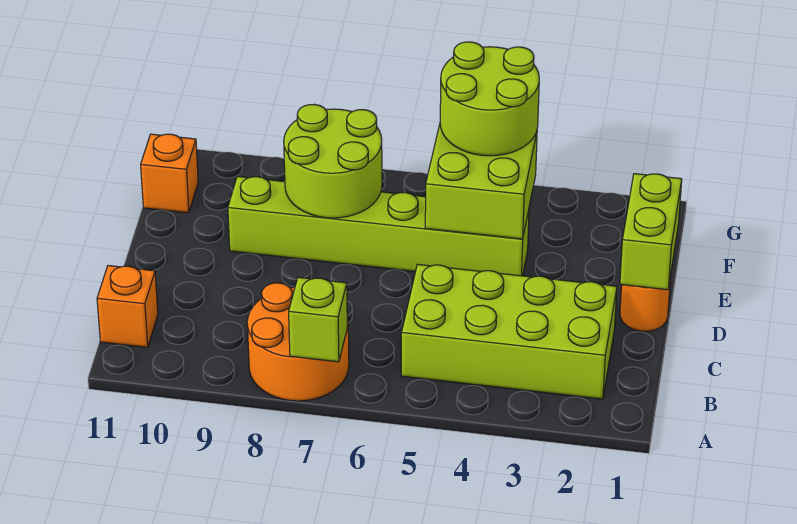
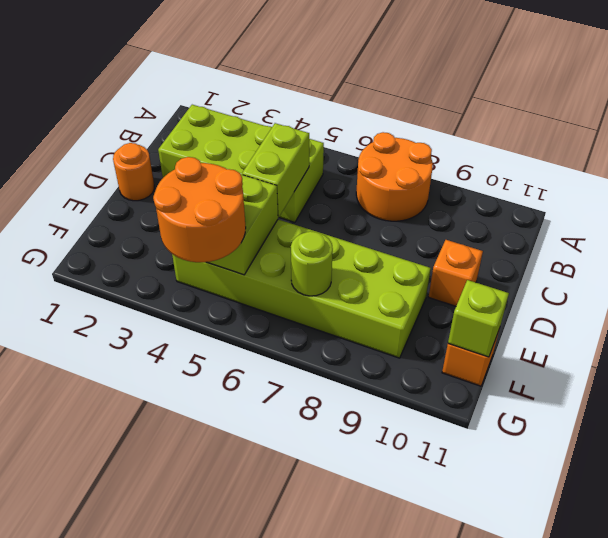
lime brick A7 level 2 -> lime brick F11 level 2
orange brick B11 level 1 -> orange brick D10 level 1
lime brick D1:E1 level 2 -> lime brick C5:D5 level 2
lime brick E4:E9 level 1 -> lime brick E4:F9 level 1
lime round brick E7:F8 level 2 -> lime round brick F7 level 2
lime round brick F4:G5 level 3 -> orange round brick F4:G5 level 3

